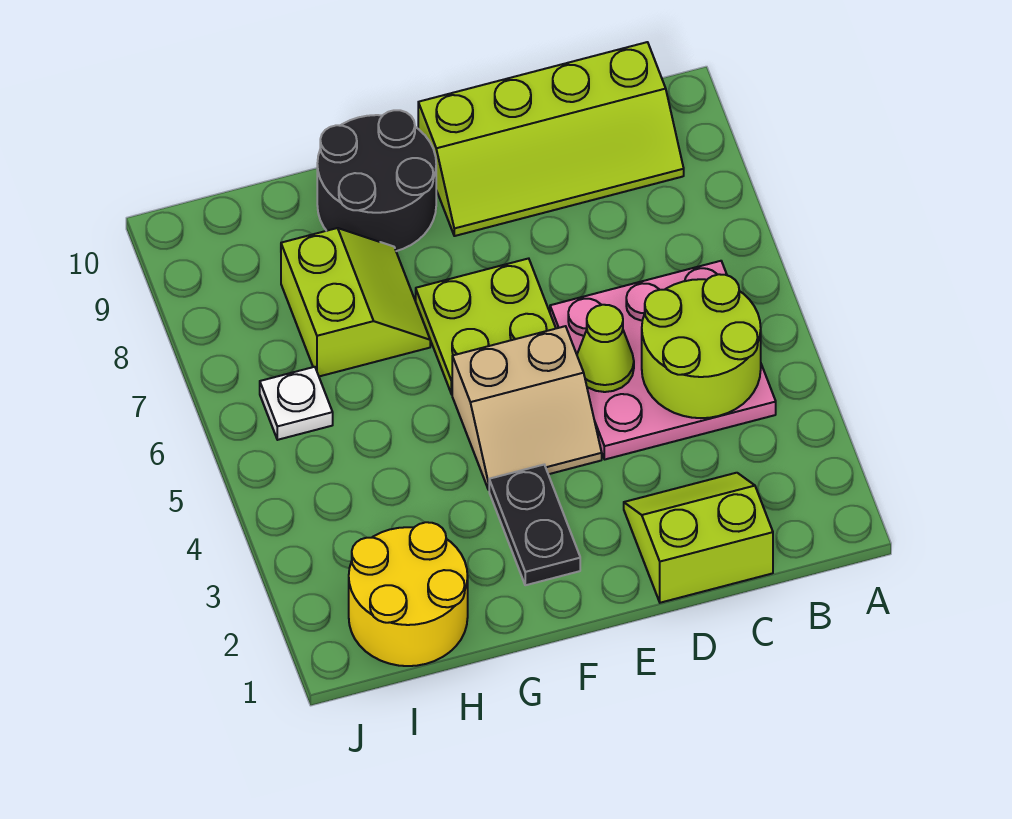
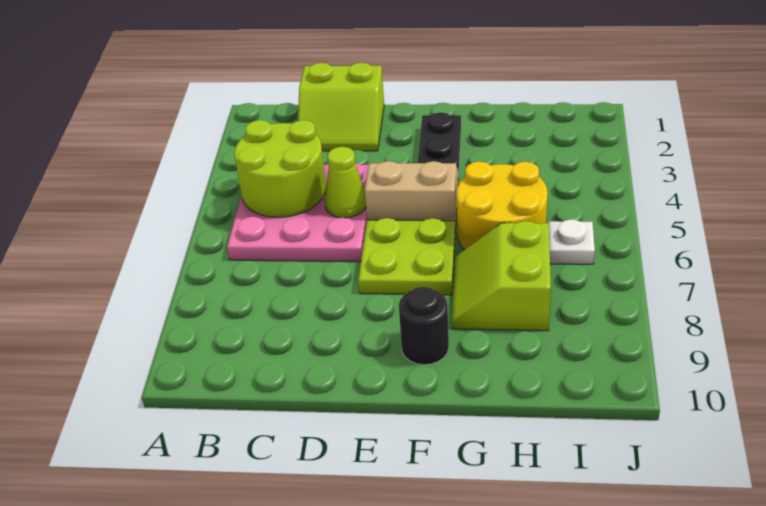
lime slope B9:E10 level 1 top 10 -> none
black round brick F9:G10 level 1 -> black round brick F9 level 1
yellow round brick H1:I2 level 1 -> yellow round brick G5:H6 level 1

